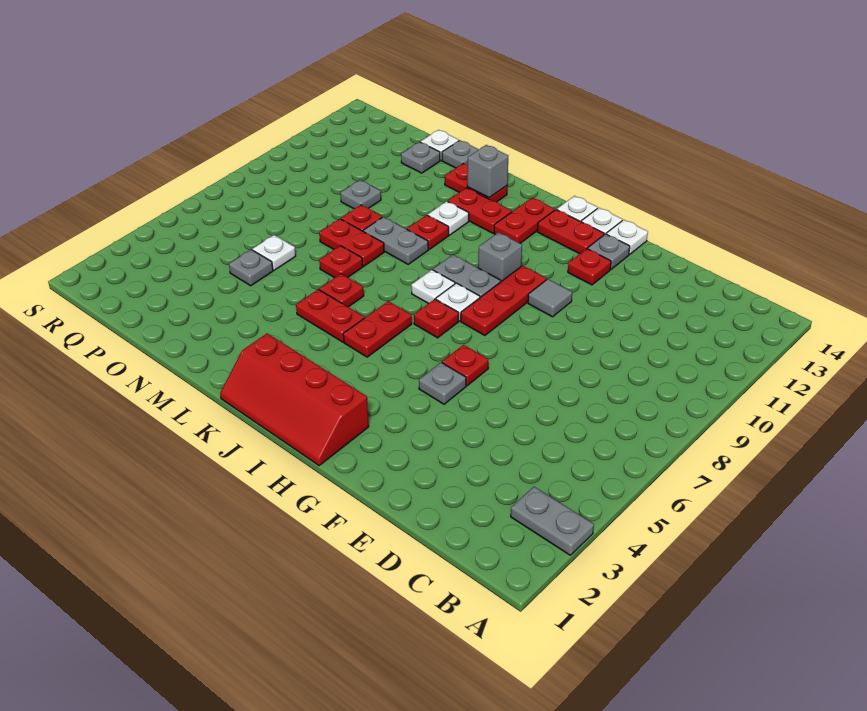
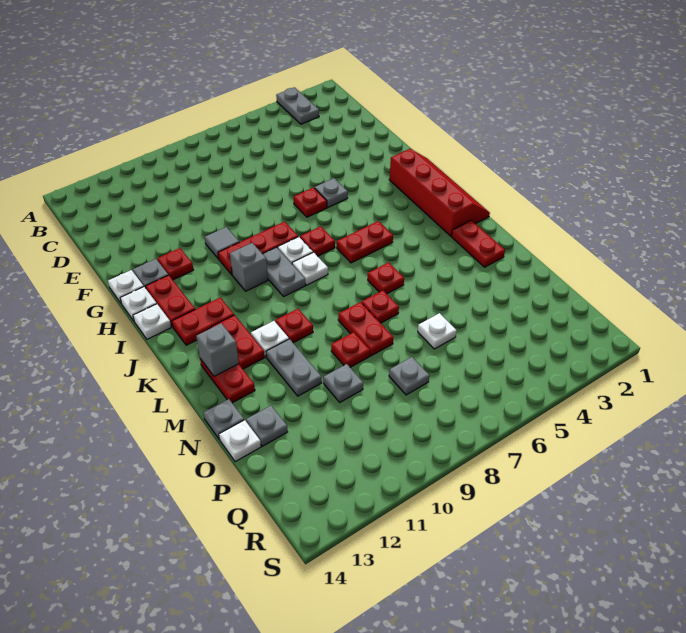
red plate K5:L5 level 1 -> red plate L2:M2 level 1
grey plate L9:M9 level 1 -> grey plate M11:N11 level 1
grey plate O5 level 1 -> grey plate P8 level 1

